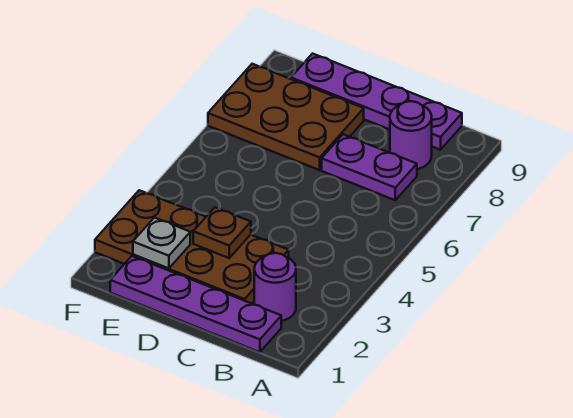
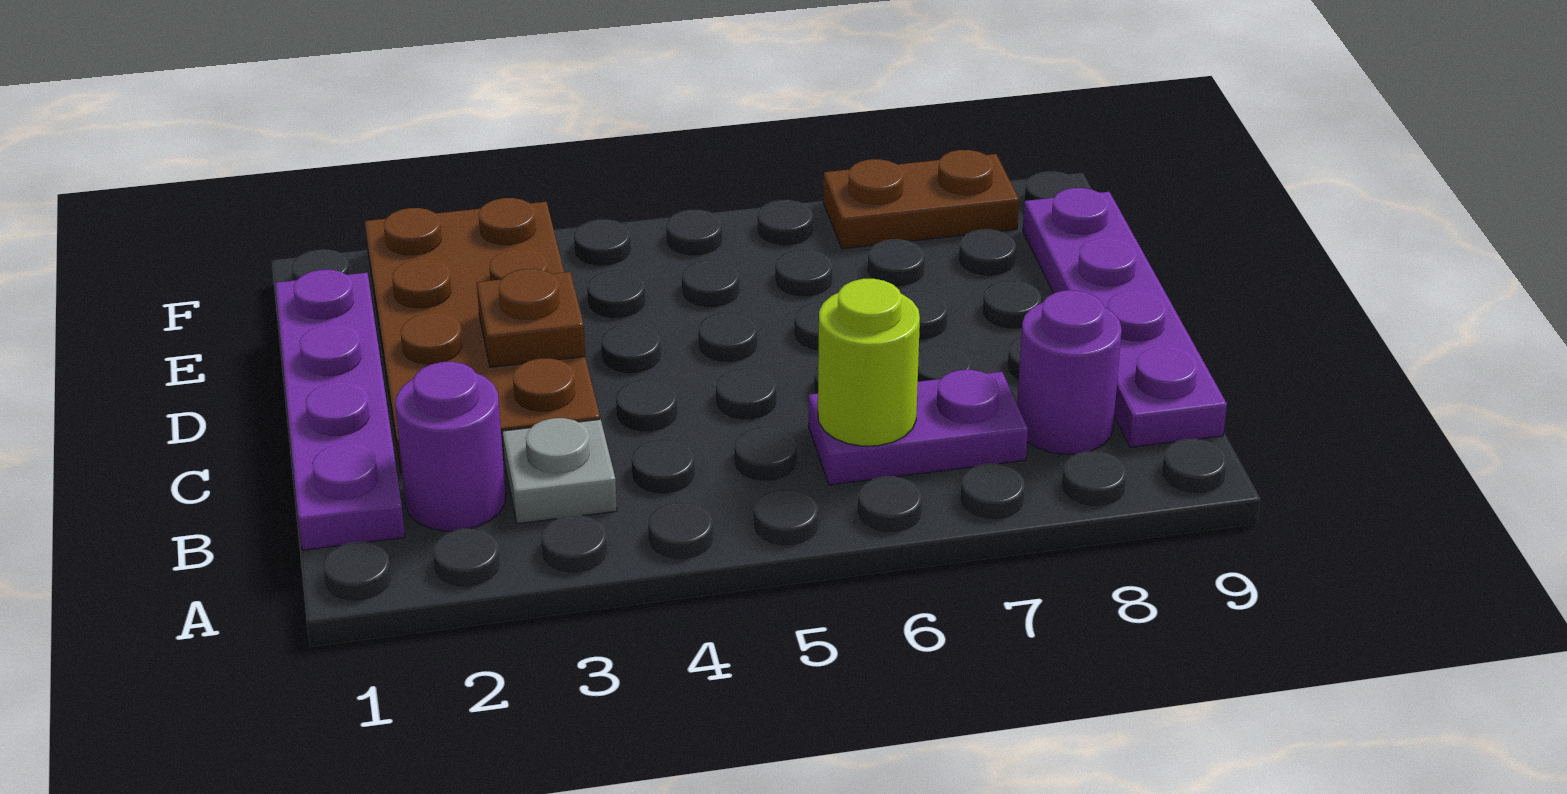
none -> lime round brick B6 level 2
purple plate B7:C7 level 1 -> purple plate B6:B7 level 1
brown plate D7:F8 level 1 -> brown plate F7:F8 level 1
grey plate E2 level 2 -> grey plate B3 level 1

